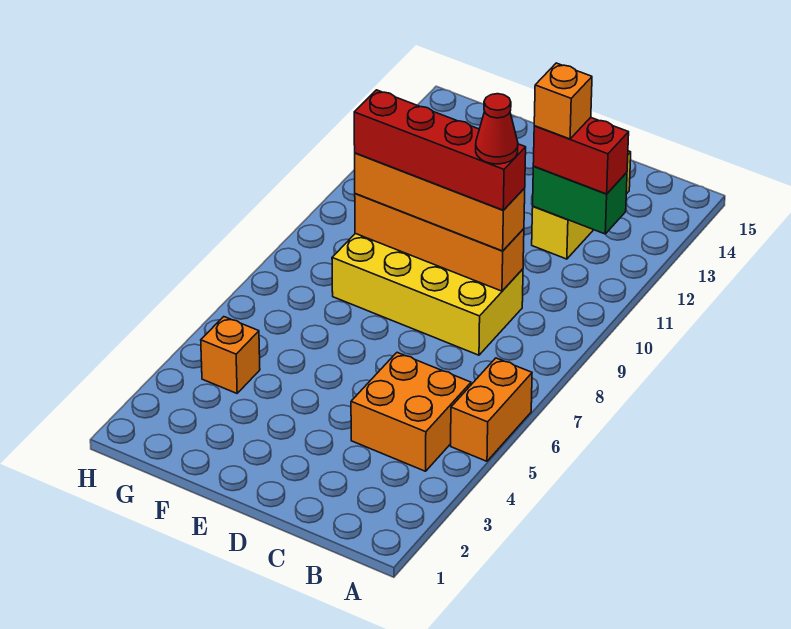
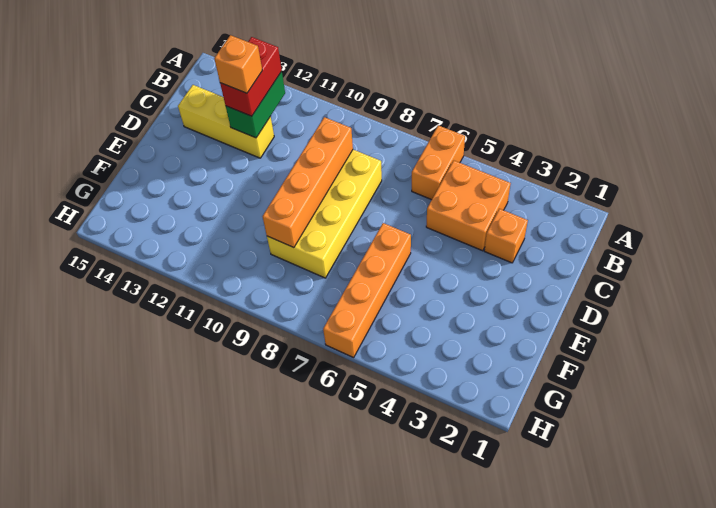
orange brick A5:A6 level 1 -> orange brick A6:B6 level 1
orange brick C9:F9 level 3 -> orange brick E6:H6 level 1
red brick C9:F9 level 4 -> none
red cone C9 level 5 -> none
orange brick G4 level 1 -> orange brick C3 level 1

